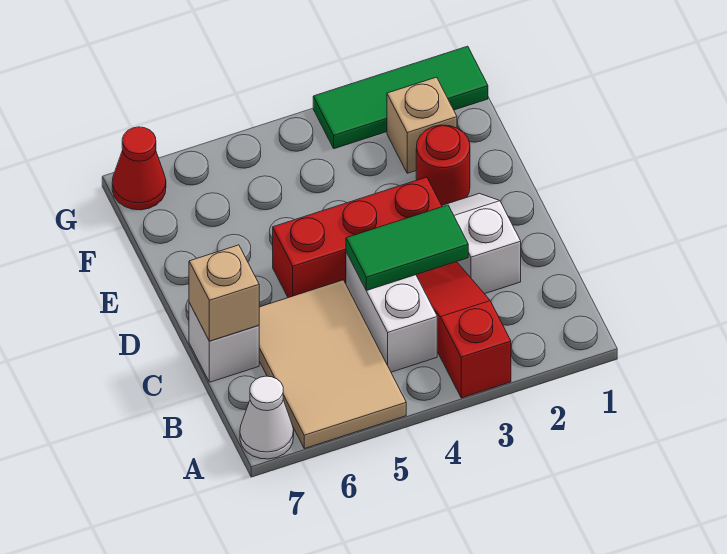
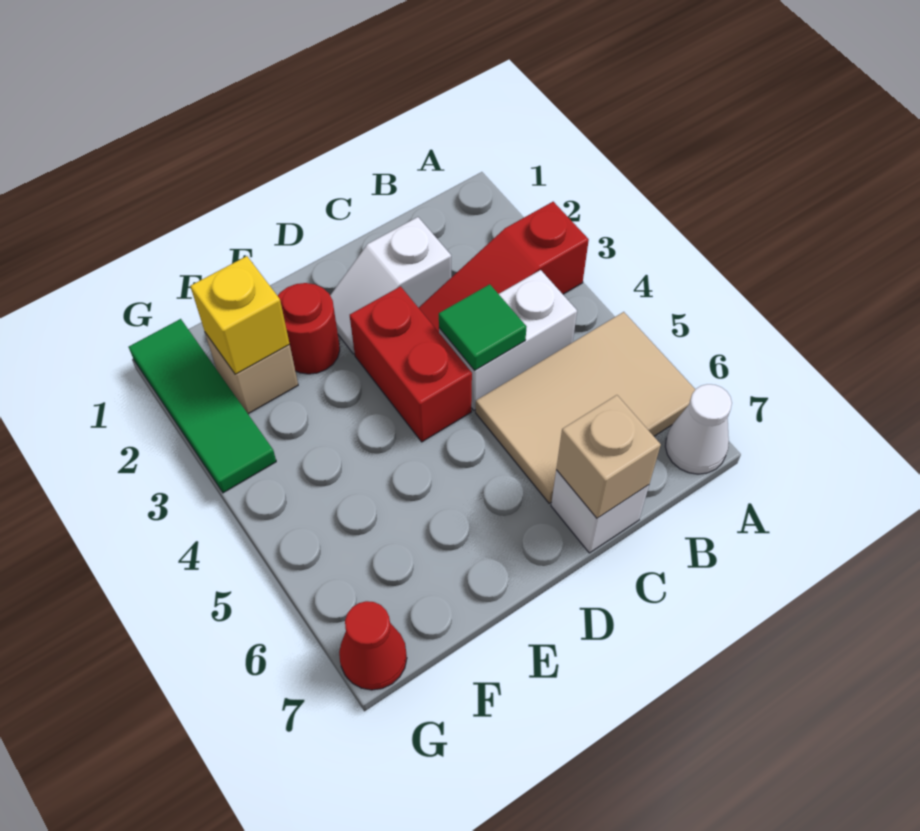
green tile C3:C4 level 2 -> green tile C4 level 2
red brick D3:D5 level 1 -> red brick D3:D4 level 1
none -> yellow brick F2 level 2

